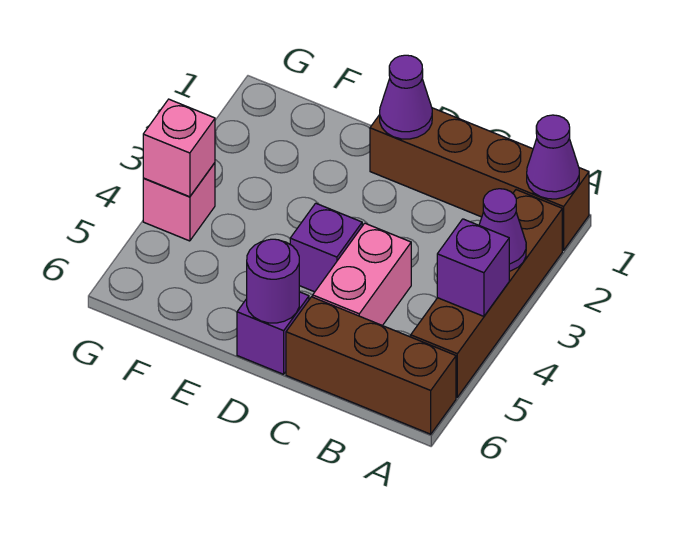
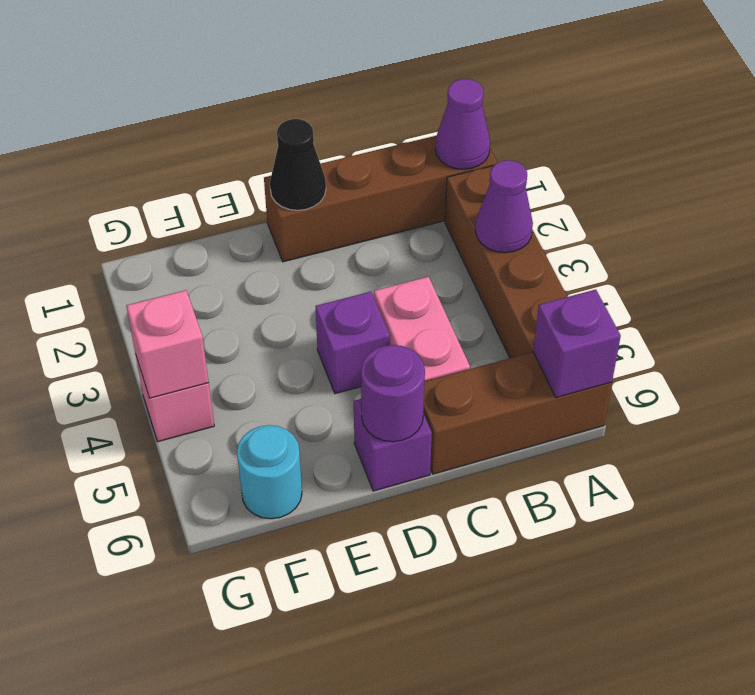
purple brick A4 level 2 -> purple brick A6 level 2
purple cone D1 level 2 -> black cone D1 level 2
none -> cyan round brick F6 level 1

